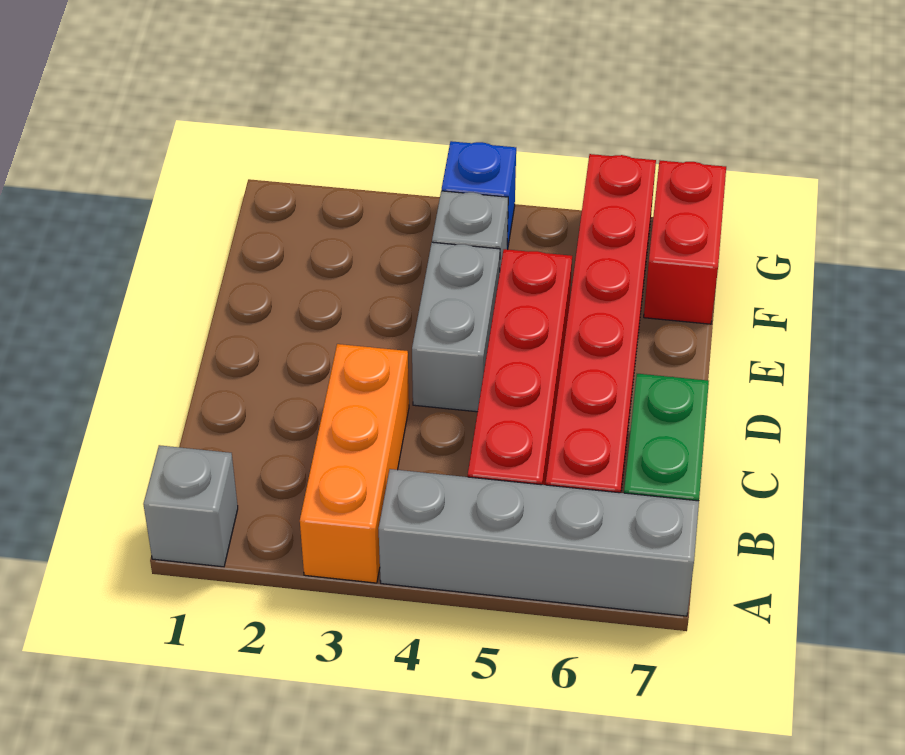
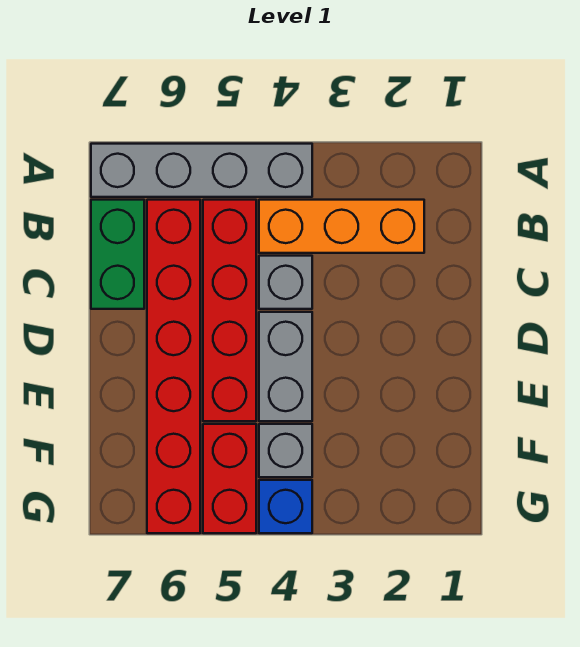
grey brick A1 level 1 -> grey brick C4 level 1
orange brick A3:C3 level 1 -> orange brick B2:B4 level 1
red brick F7:G7 level 1 -> red brick F5:G5 level 1

